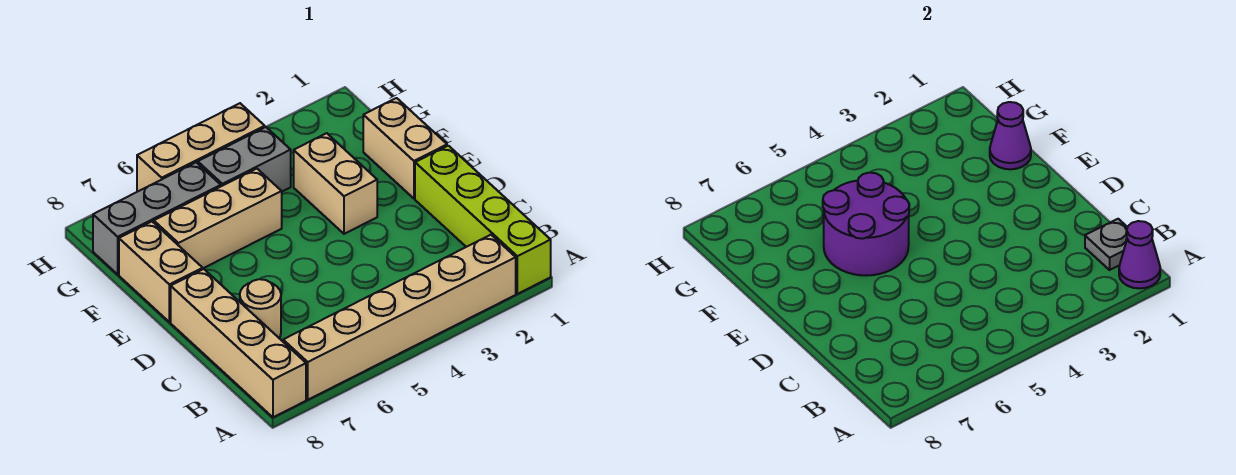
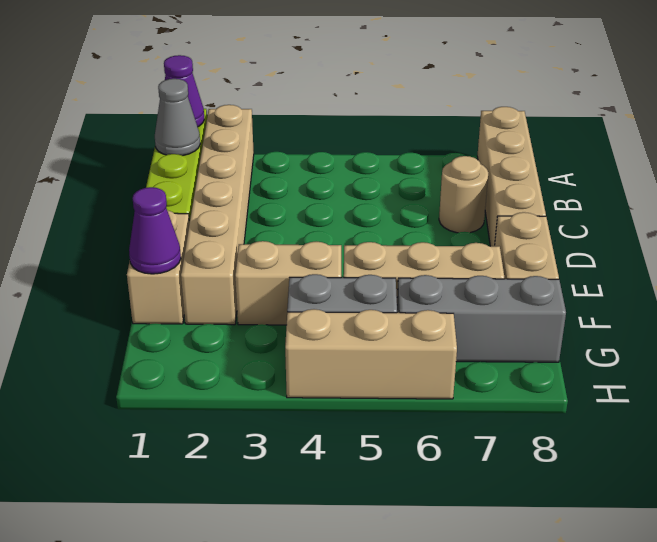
tan brick A2:A7 level 1 -> tan brick A2:F2 level 1
grey plate B1 level 2 -> grey cone B1 level 2
tan brick E3:F3 level 1 -> tan brick F3:F4 level 1
purple round brick E5:F6 level 2 -> none

